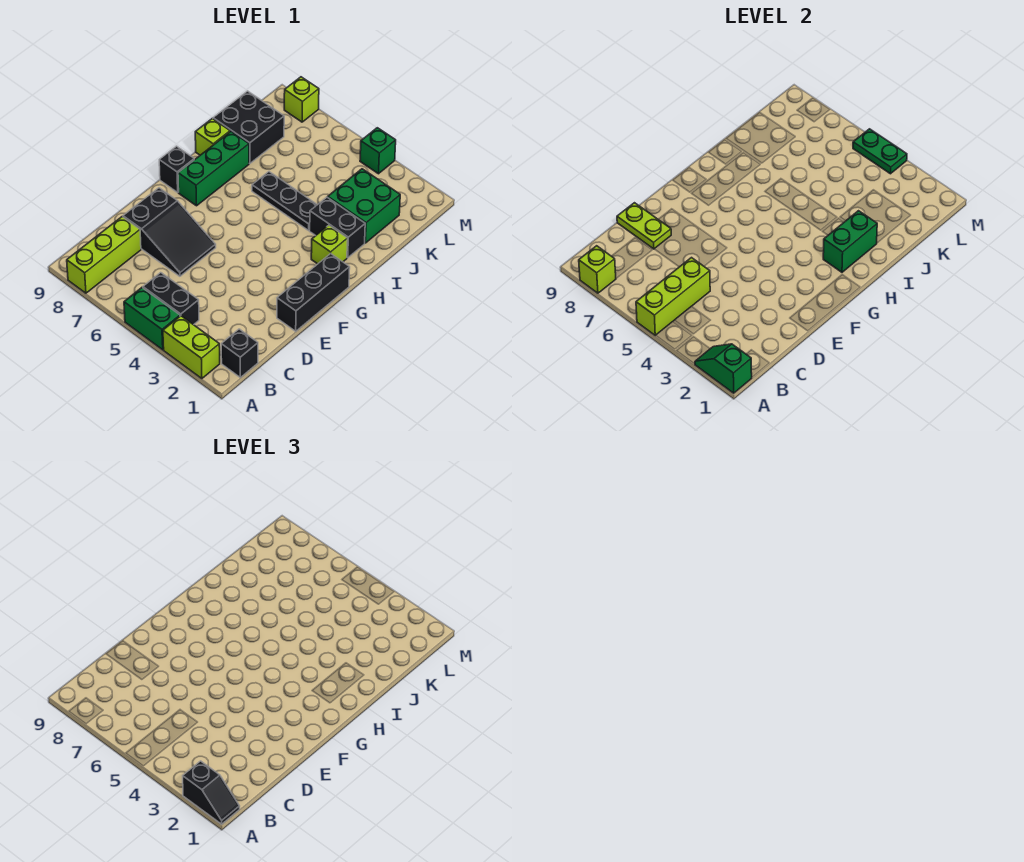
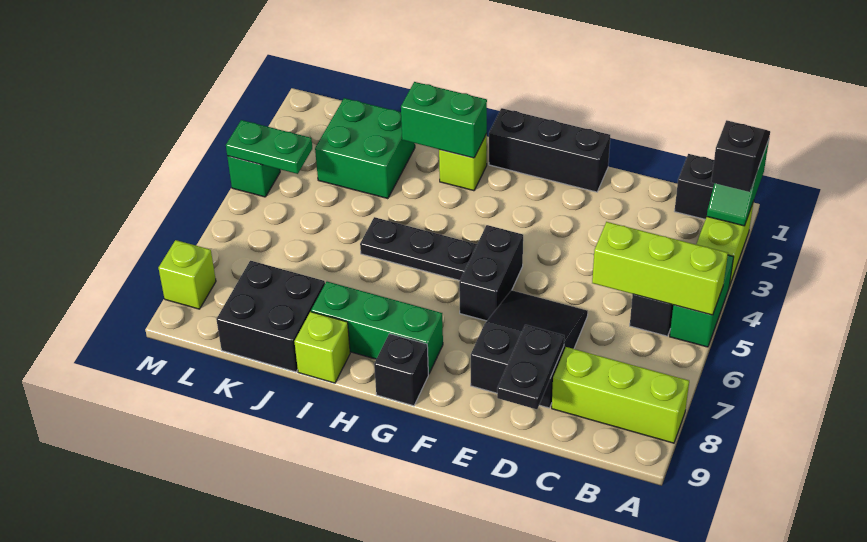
lime brick A8 level 2 -> none
lime plate D8:D9 level 2 -> black plate D8:D9 level 2
black brick I2:I3 level 1 -> black brick F5:F6 level 1
black plate I4:I6 level 1 -> black plate G5:I5 level 1
green plate M4:M5 level 2 -> green plate L4:M4 level 2

